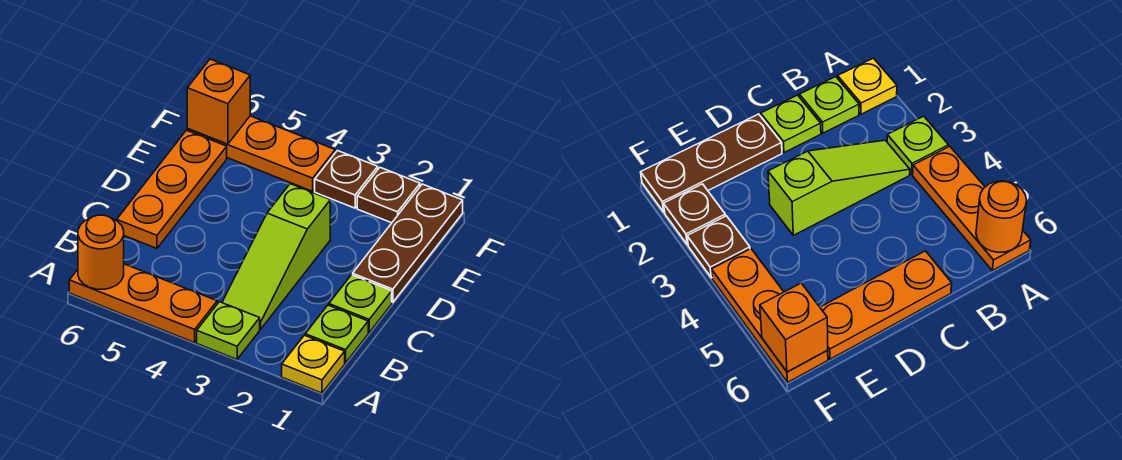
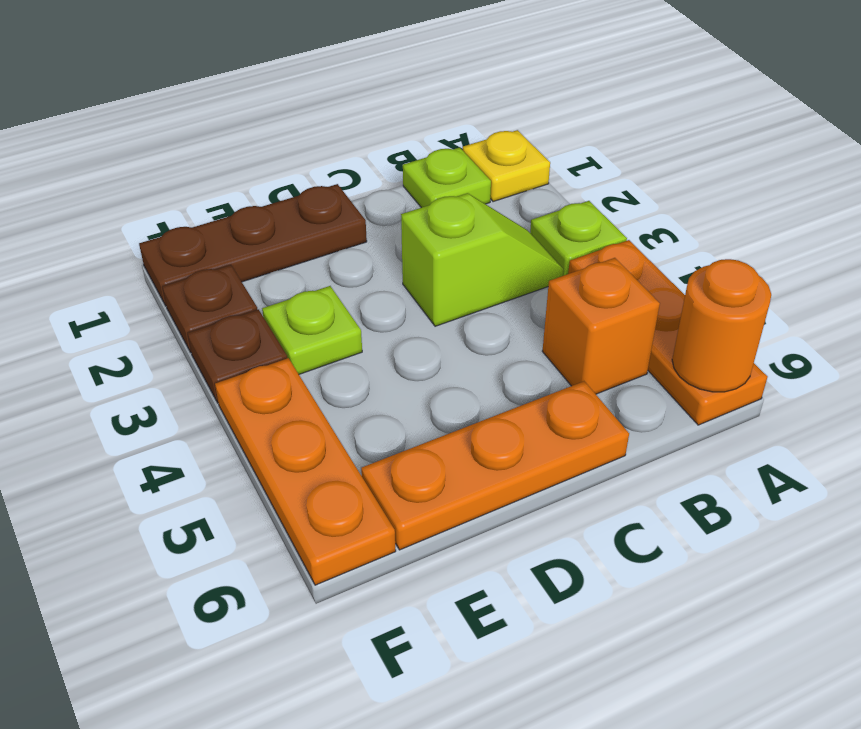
lime slope B3:D3 level 1 top D -> lime slope B3:C3 level 1 top C
lime plate C1 level 1 -> lime plate E3 level 1
orange brick F6 level 2 -> orange brick B5 level 1

